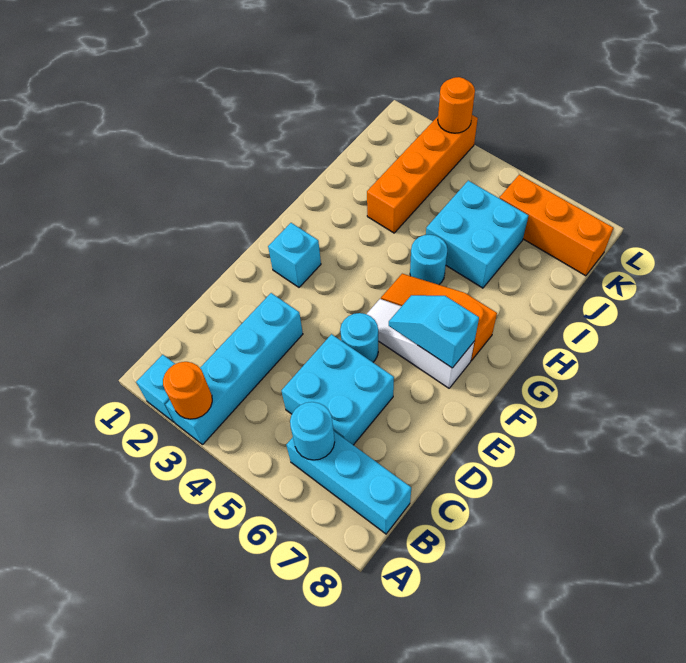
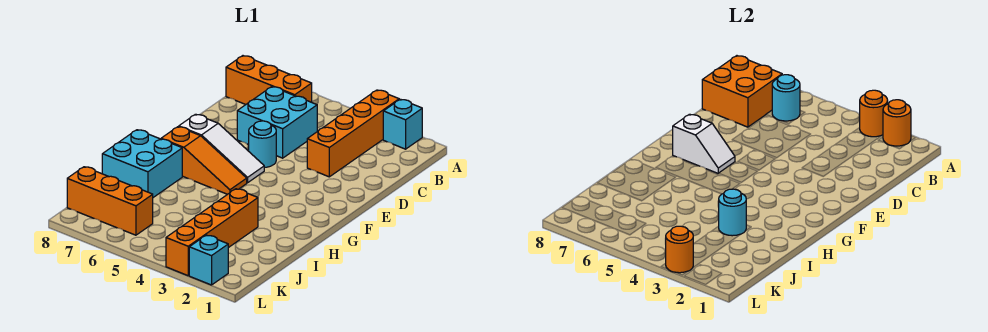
none -> orange round brick A2 level 2
cyan brick A3:D3 level 1 -> orange brick A3:D3 level 1
cyan brick B6:B8 level 1 -> orange brick B6:B8 level 1
none -> orange brick B7:C8 level 2
cyan brick F2 level 1 -> cyan brick L2 level 1
cyan slope F6:F7 level 2 top 7 -> white slope F6:F7 level 2 top 7
cyan round brick H5 level 1 -> cyan round brick I3 level 2
cyan brick I5:J6 level 1 -> cyan brick H7:I8 level 1

